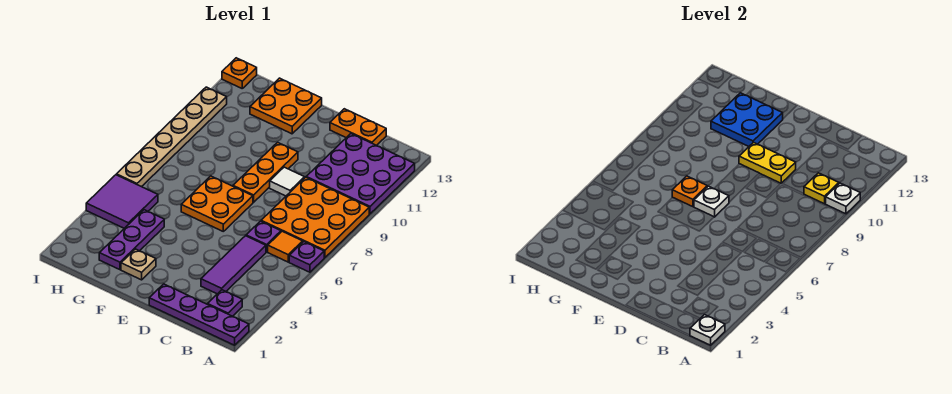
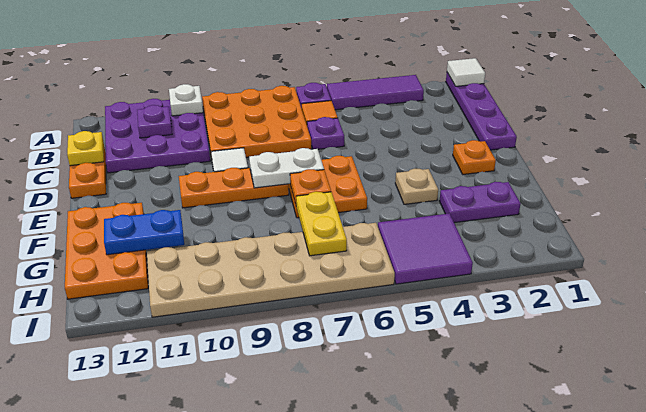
white plate A1 level 2 -> white tile A1 level 2
purple plate B2 level 1 -> purple plate B11 level 2
yellow plate B10 level 2 -> yellow plate C13 level 2
purple tile C3:C5 level 1 -> purple tile A3:A5 level 1
yellow plate D10:E10 level 2 -> yellow plate G7:H7 level 2
white plate E7 level 2 -> white plate E7:E8 level 2
tan plate F2 level 1 -> tan plate F4 level 1
blue plate F11:G12 level 2 -> blue plate G11:G12 level 2
orange plate F12:G13 level 1 -> orange plate F12:H13 level 1
purple plate G2:G4 level 1 -> purple plate G2:G3 level 1
tan plate I6:I11 level 1 -> tan plate H6:I11 level 1
orange plate I13 level 1 -> orange plate E2 level 1

